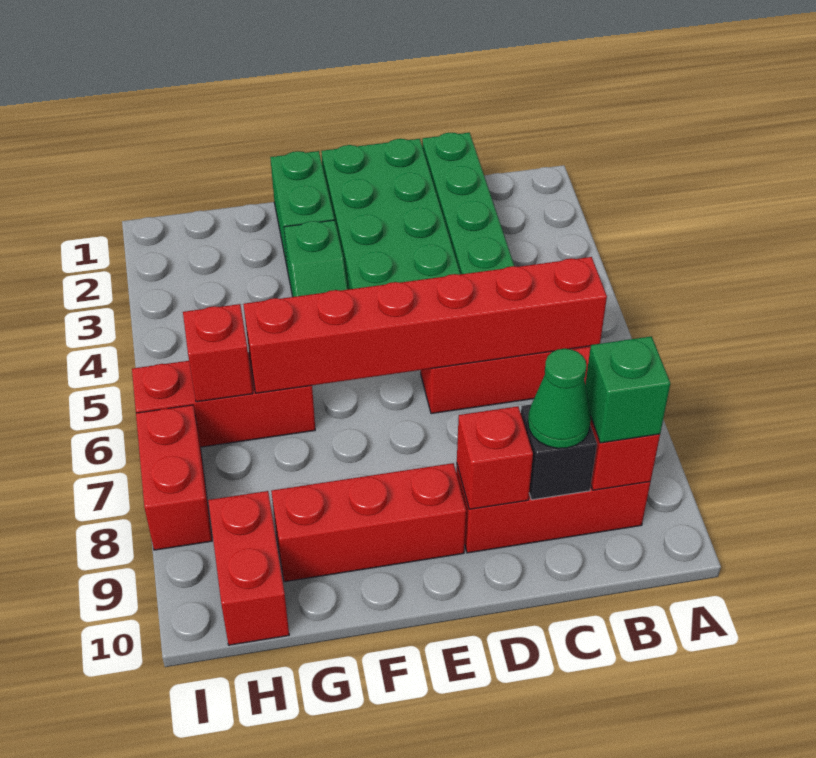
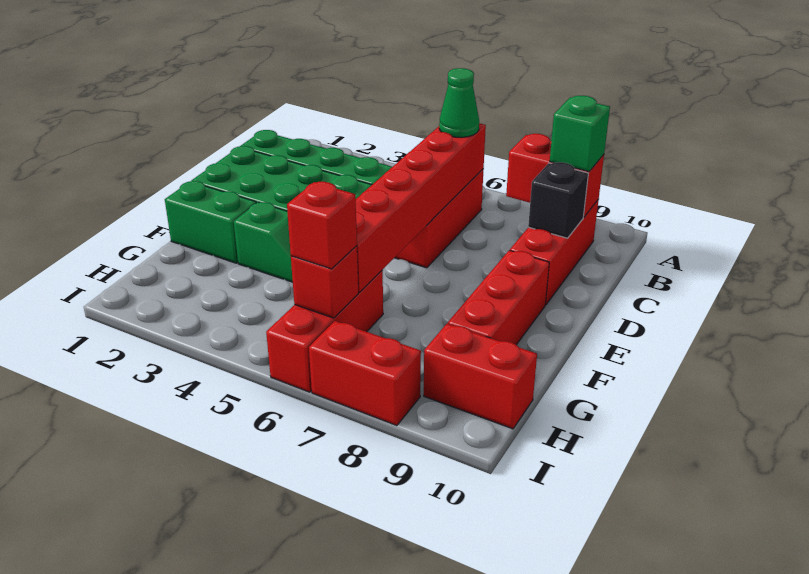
green cone C9 level 3 -> green cone B6 level 3
red brick D9 level 2 -> red brick H6 level 3

